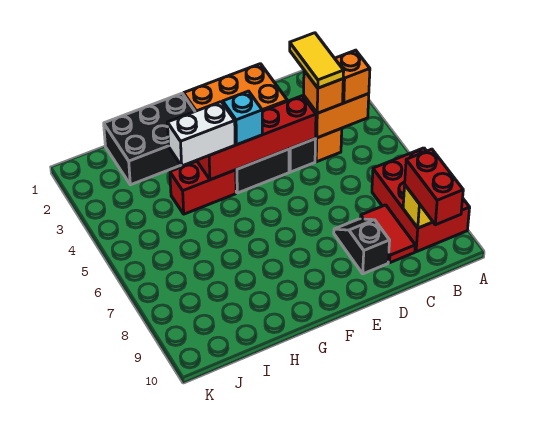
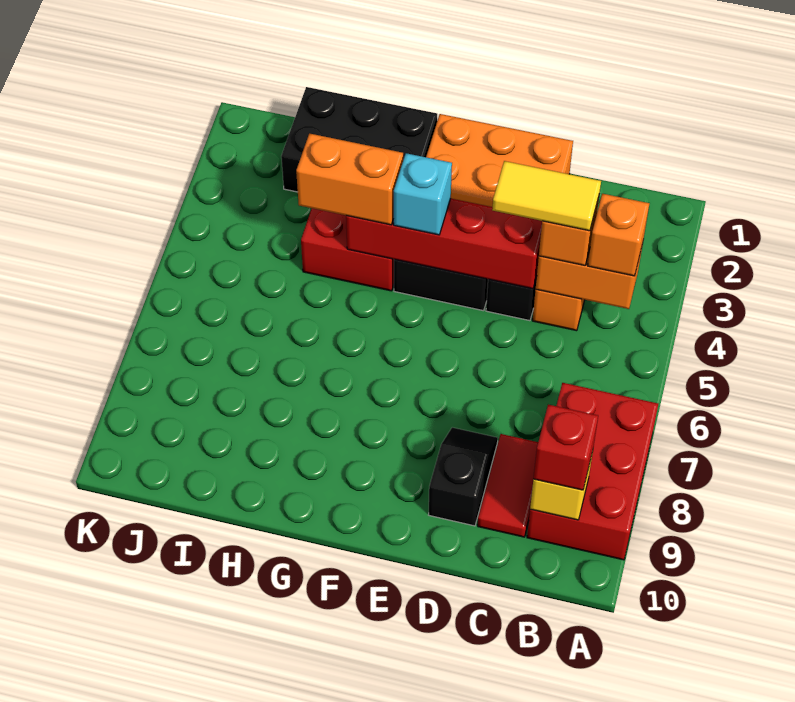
red brick B9:B10 level 3 -> red brick B9 level 3
yellow tile C3:C4 level 4 -> yellow tile C4:D4 level 4
white brick G4:H4 level 3 -> orange brick G4:H4 level 3

